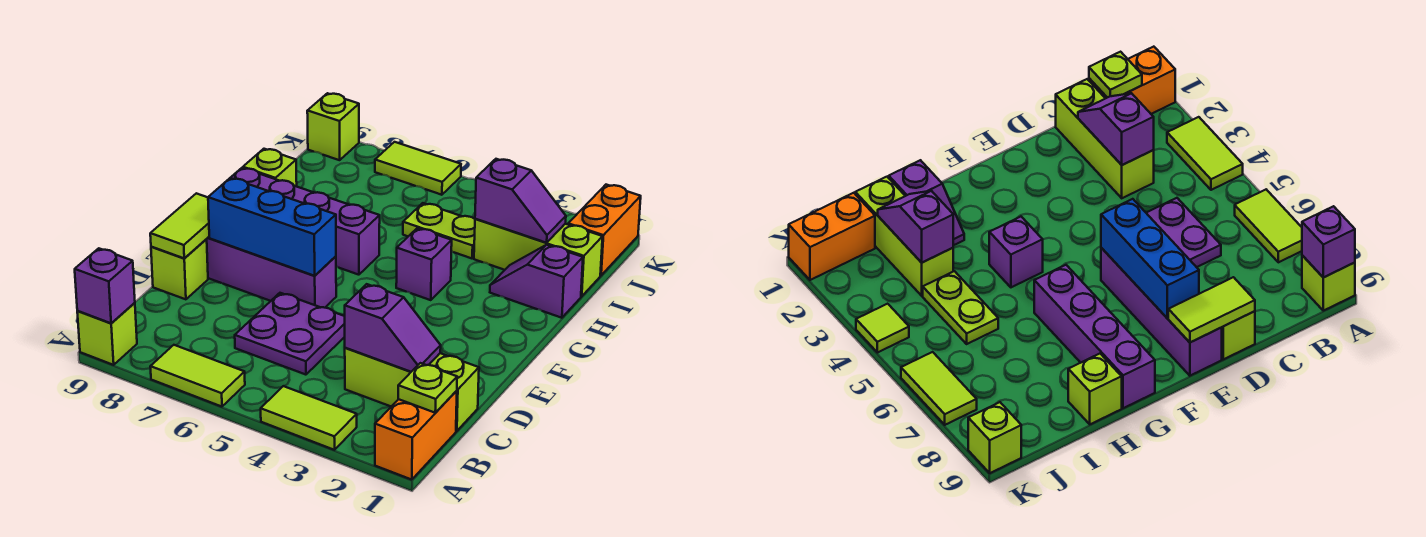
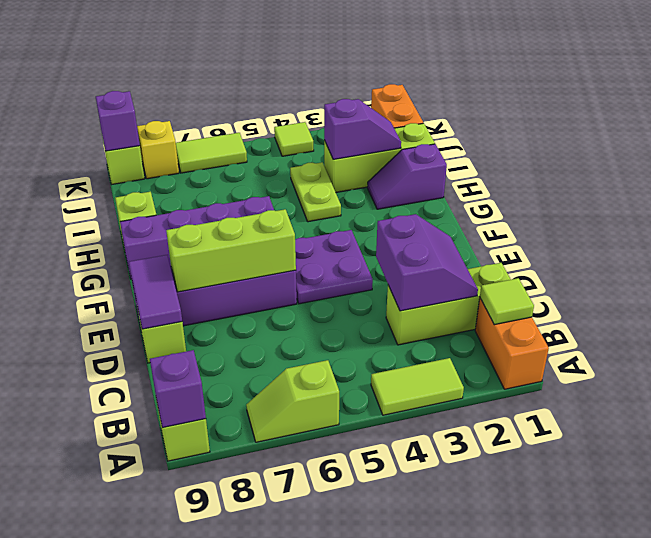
lime tile A6:A7 level 1 -> lime slope A6:A7 level 1 top 6
lime plate B1 level 2 -> lime tile B1 level 2
purple slope C2:C3 level 2 top 3 -> purple slope C2:D3 level 2 top 3
purple plate C5:D6 level 1 -> purple plate E4:F5 level 1
lime tile D9:E9 level 2 -> purple tile D9:E9 level 2
blue brick E6:E8 level 2 -> lime brick E6:E8 level 2
purple brick G4 level 1 -> purple brick K9 level 2
lime plate I4:I5 level 1 -> lime plate H4:I4 level 1
none -> yellow brick K8 level 1

